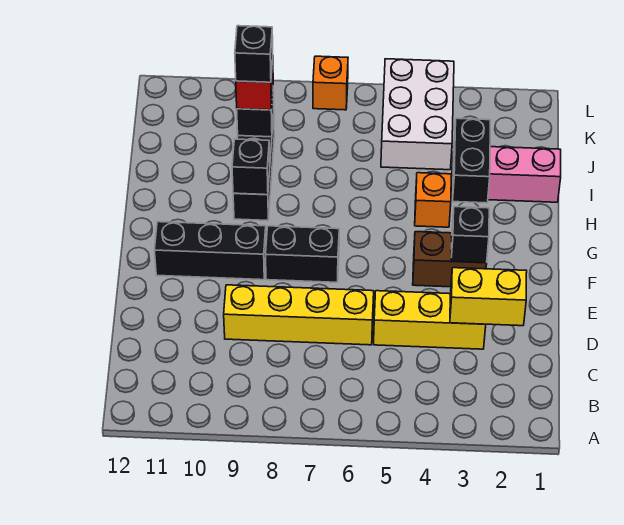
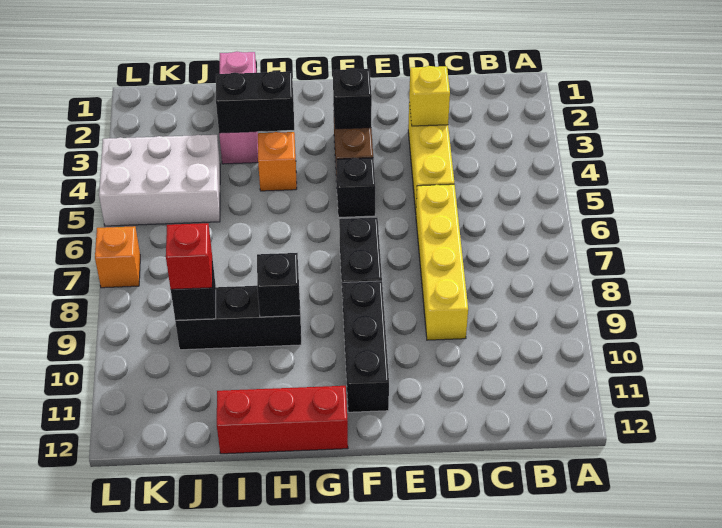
yellow brick D2:D3 level 2 -> yellow brick D3 level 2
none -> red brick G12:I12 level 1
black brick J9 level 4 -> black brick F5 level 1

